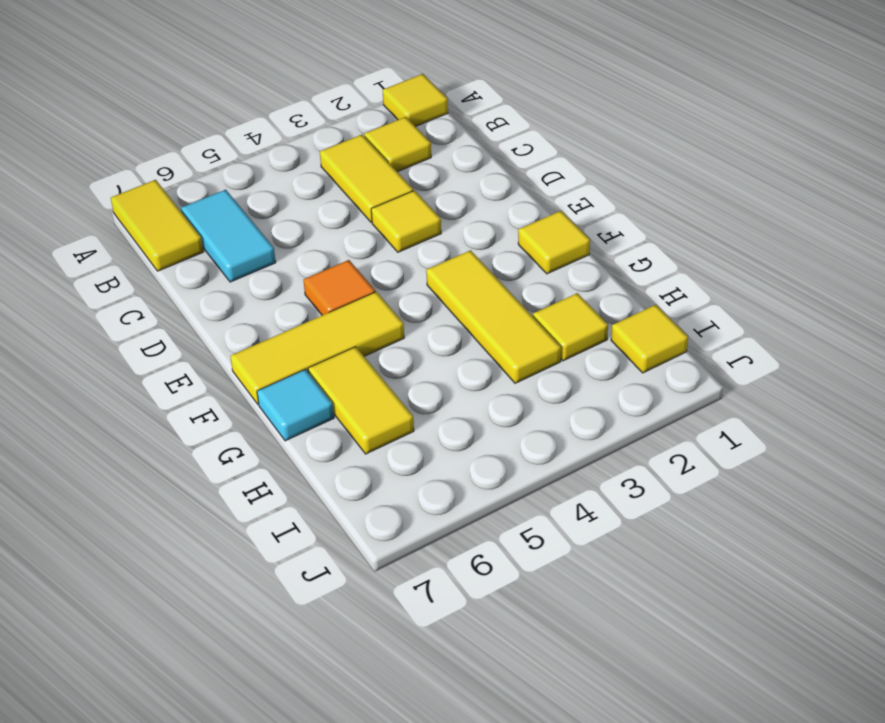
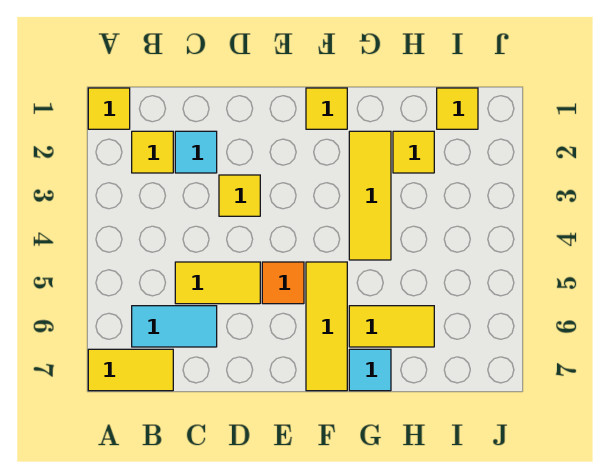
yellow tile B3:C3 level 1 -> yellow tile C5:D5 level 1
none -> cyan tile C2 level 1
yellow tile F3:H3 level 1 -> yellow tile G2:G4 level 1

